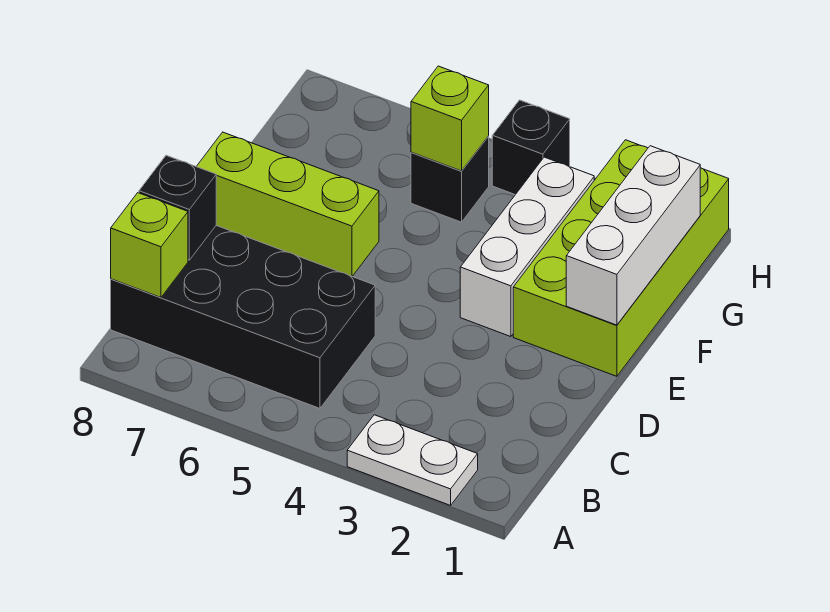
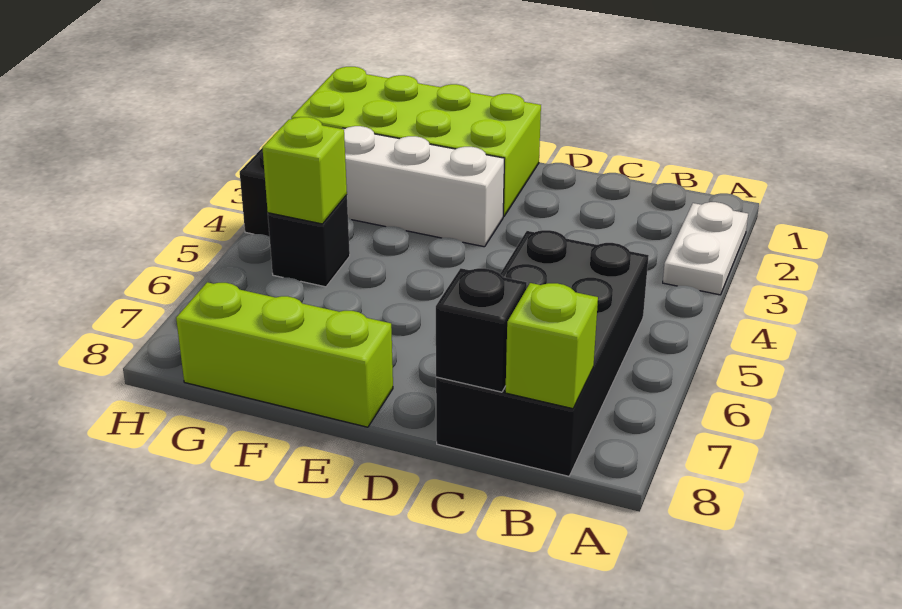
white brick E1:G1 level 2 -> none
lime brick E6:E8 level 1 -> lime brick E8:G8 level 1

